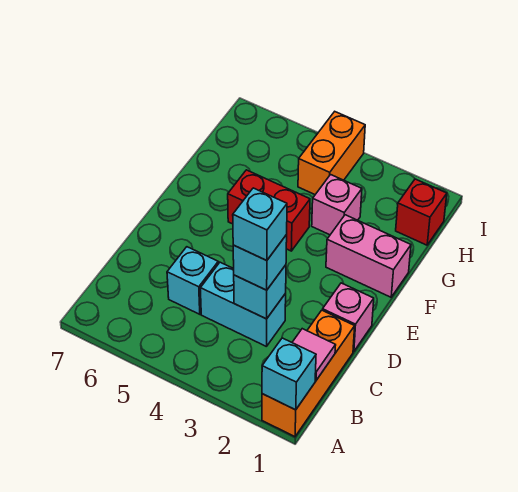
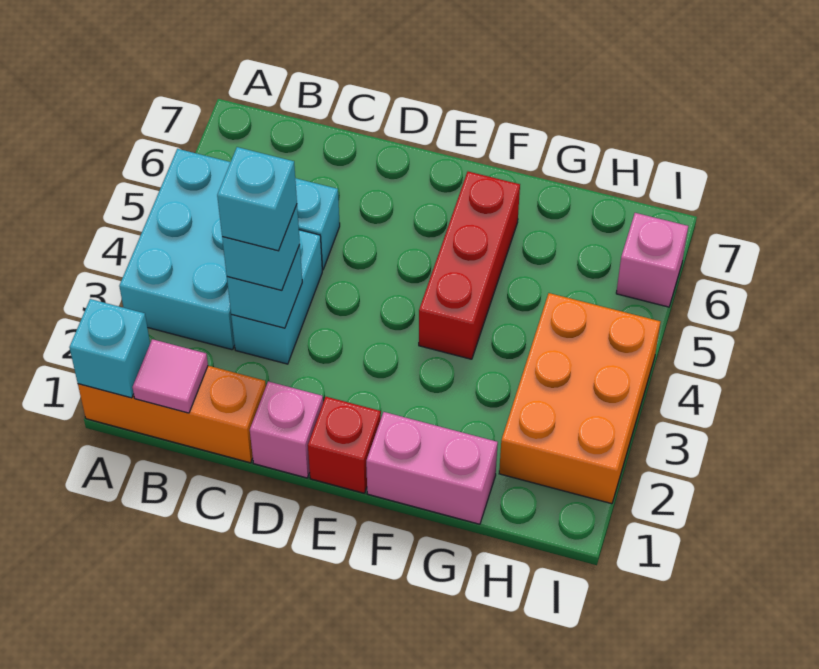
none -> cyan brick A3:B5 level 1
pink brick F1:F2 level 1 -> pink brick F1:G1 level 1
red brick F4:F5 level 1 -> red brick F4:F6 level 1
pink brick G3 level 1 -> pink brick I6 level 1
red brick H1 level 1 -> red brick E1 level 1
orange brick H4:I4 level 1 -> orange brick H2:I4 level 1

